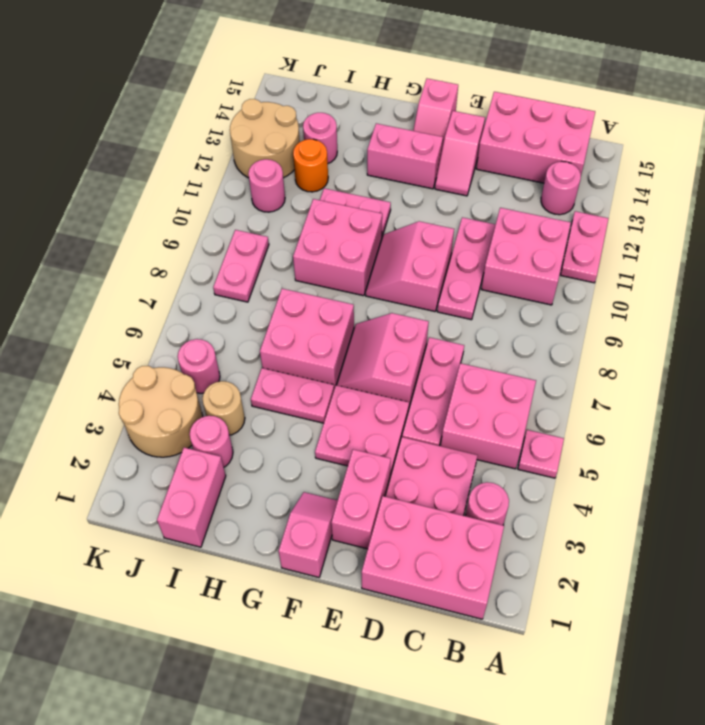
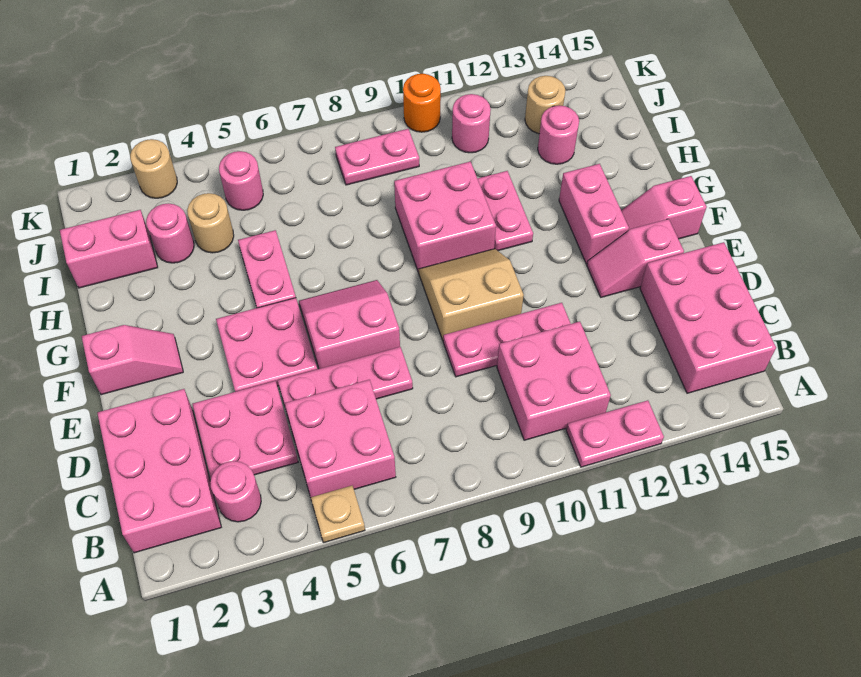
pink plate A5 level 1 -> tan plate A5 level 1
pink round brick B13 level 1 -> none
pink brick E2:E3 level 1 -> none
pink slope E9:F10 level 1 top E -> tan slope E9:F10 level 1 top E
pink brick G6:H7 level 1 -> none
orange round brick I12 level 1 -> orange round brick K10 level 1
tan round brick J3:K4 level 1 -> tan round brick K3 level 1
tan round brick J12:K13 level 1 -> tan round brick J13 level 1

